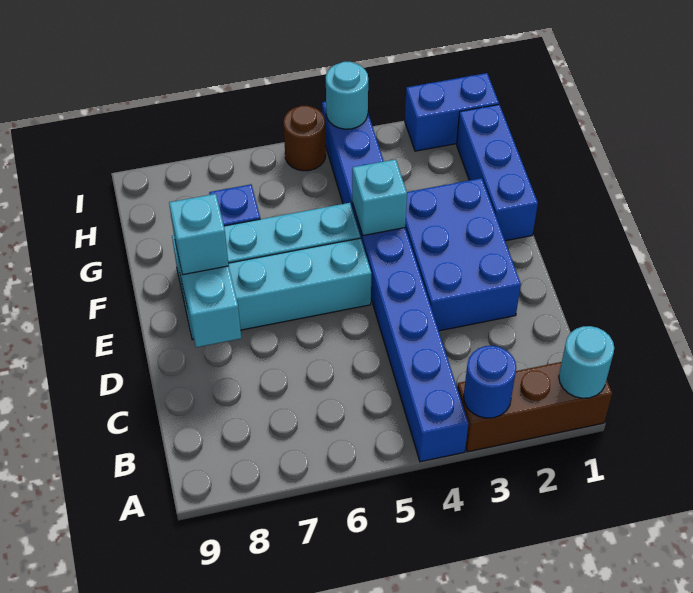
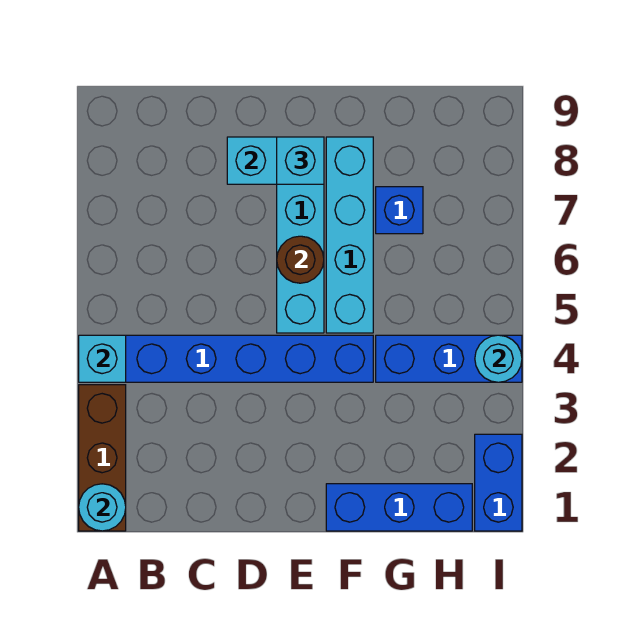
blue round brick A3 level 2 -> none
blue brick D2:F3 level 1 -> none
cyan brick F4 level 2 -> cyan brick A4 level 2
brown round brick I5 level 1 -> brown round brick E6 level 2

